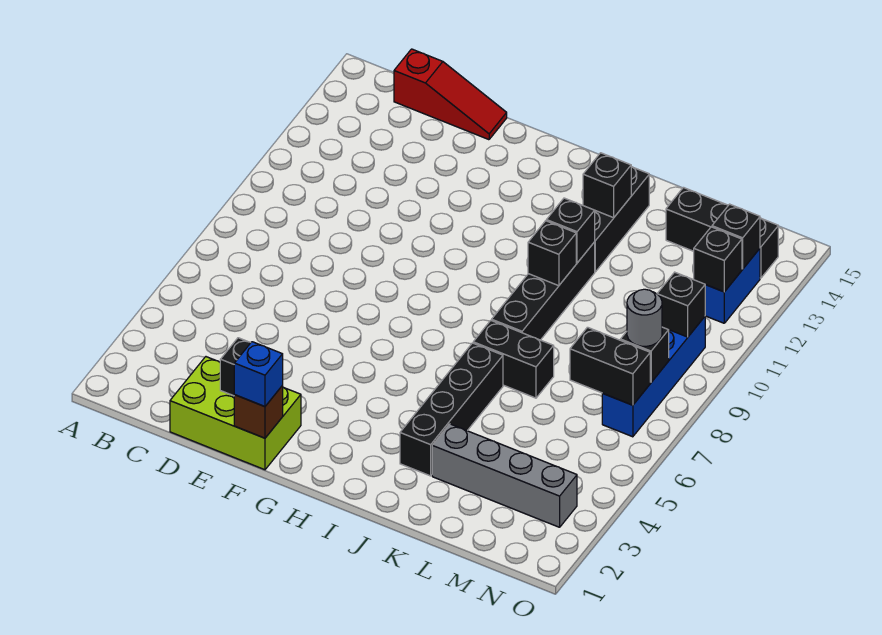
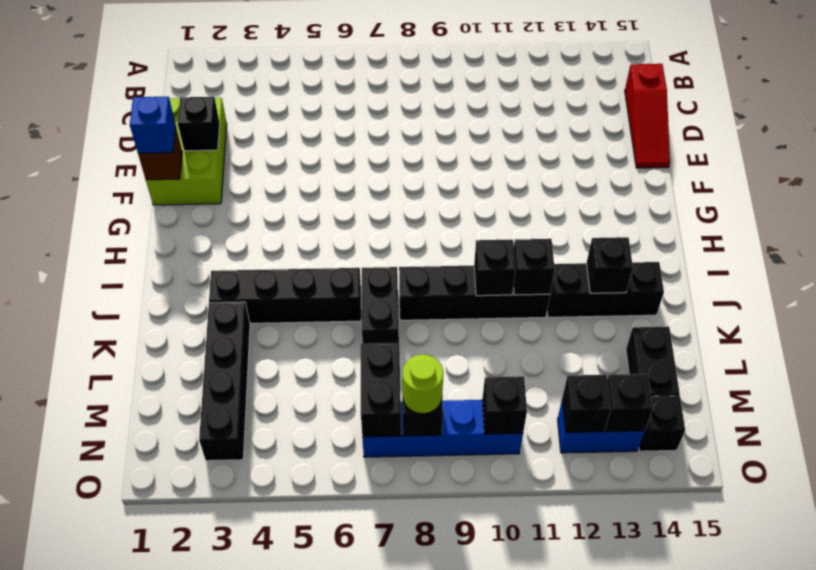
grey brick K3:N3 level 1 -> black brick K3:N3 level 1
grey round brick N8 level 3 -> lime round brick N8 level 3

